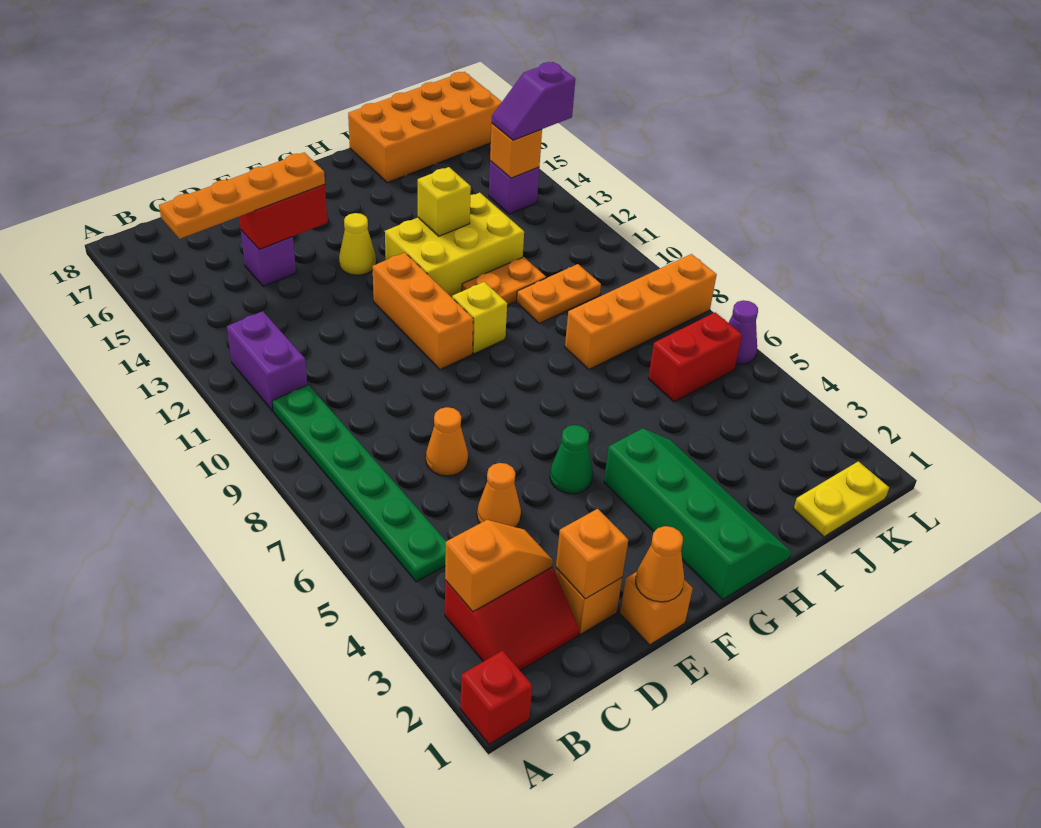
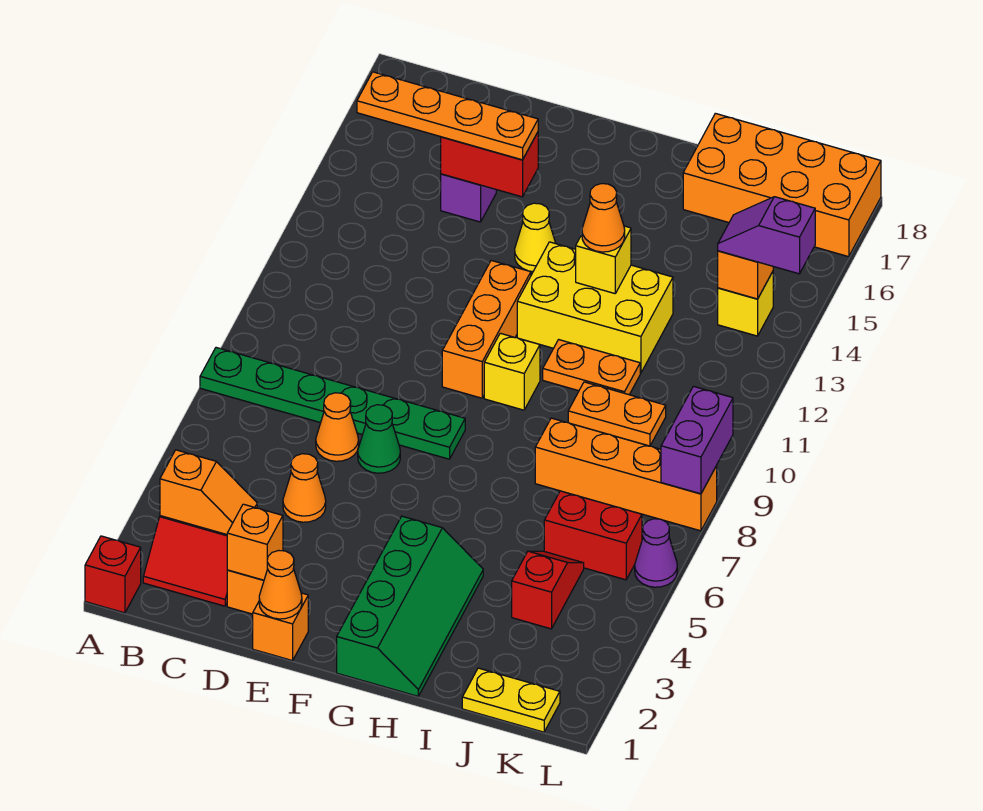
green plate B5:B10 level 1 -> green plate A8:F8 level 1
purple brick B11:B12 level 1 -> purple brick L8:L9 level 2
green cone F5 level 1 -> green cone E7 level 1
none -> orange cone H13 level 3
none -> red slope J4:J5 level 1 top 4
purple brick K14 level 1 -> yellow brick K14 level 1

